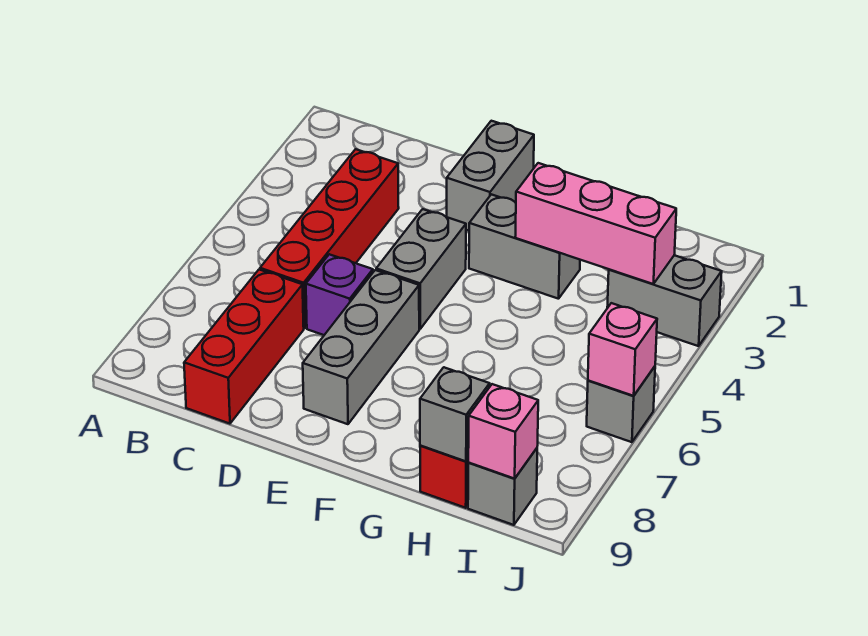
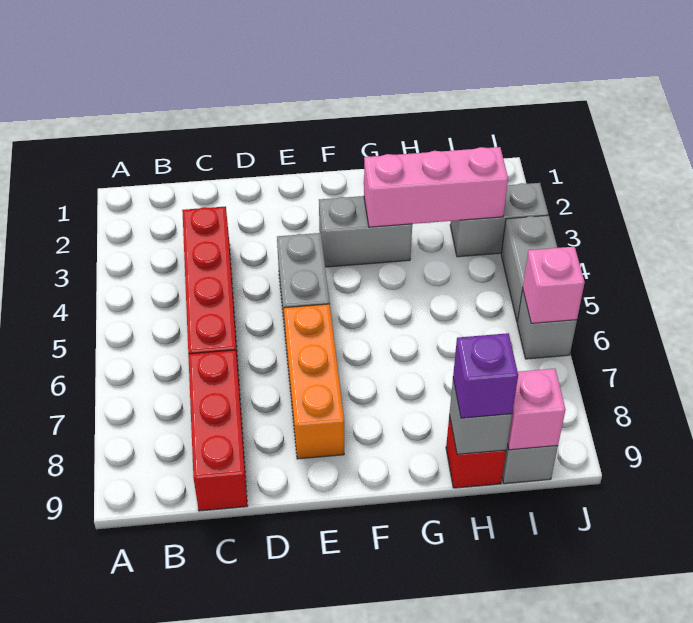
purple brick D6 level 1 -> purple brick H9 level 3
grey brick E1:E2 level 1 -> grey brick J4:J5 level 1
grey brick E6:E8 level 1 -> orange brick E6:E8 level 1

